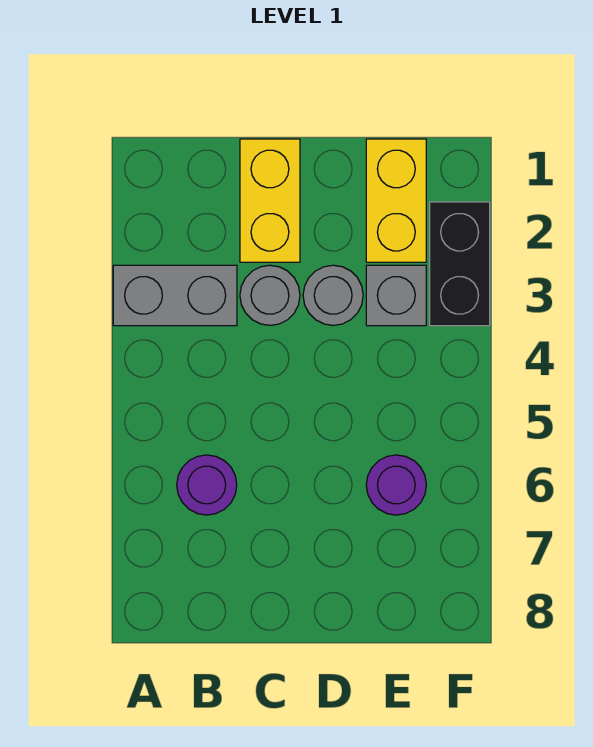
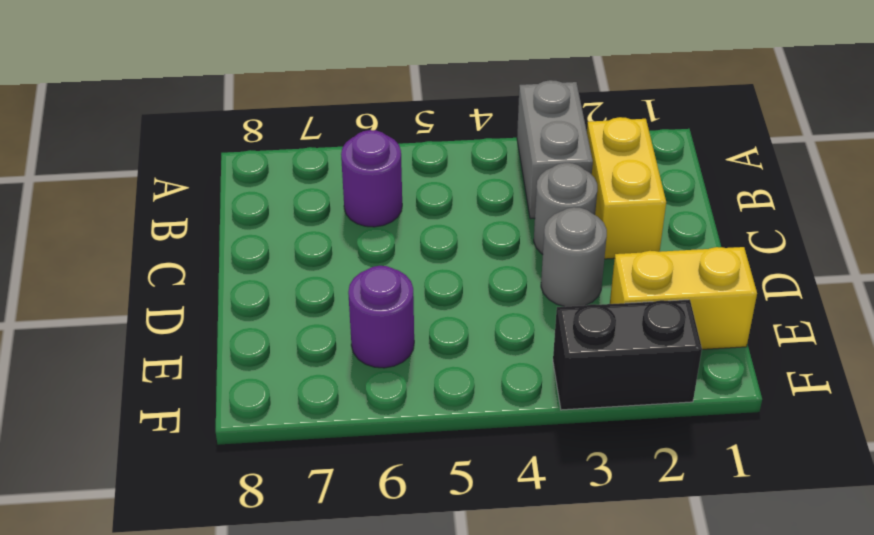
yellow brick C1:C2 level 1 -> yellow brick B2:C2 level 1
grey brick E3 level 1 -> none

